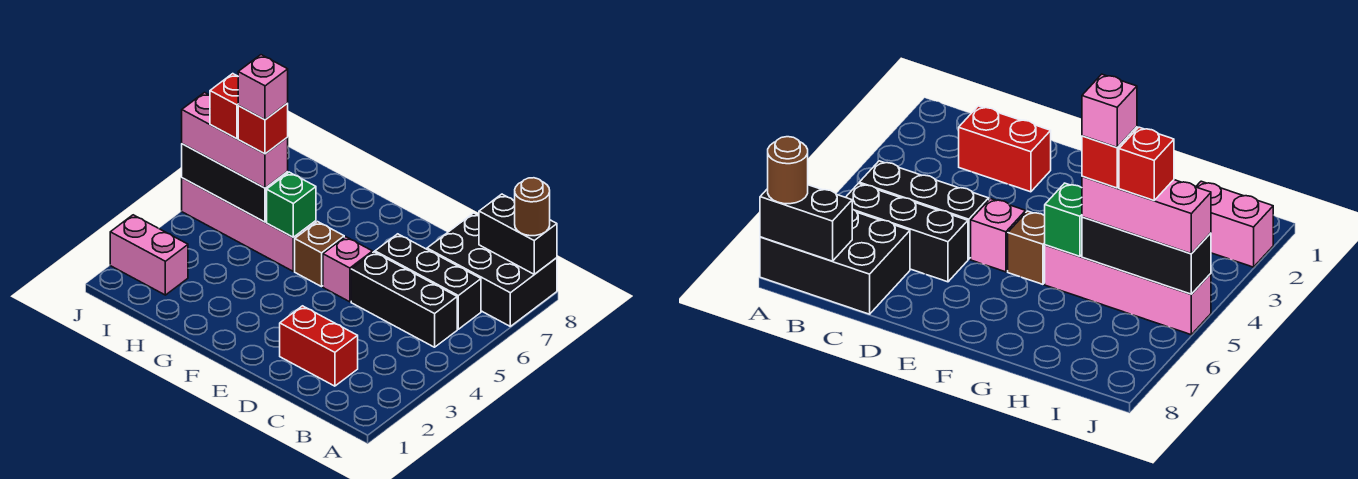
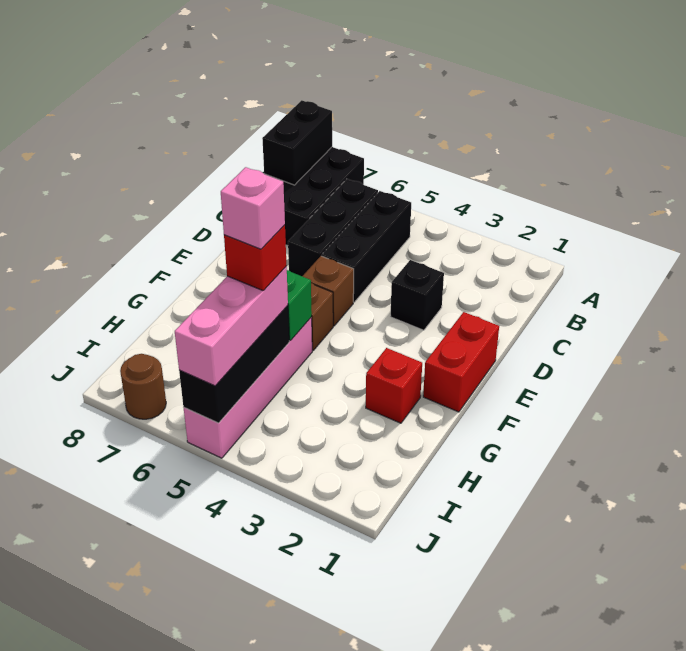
brown round brick A8 level 3 -> brown round brick J7 level 1
red brick C2:D2 level 1 -> red brick E1:F1 level 1
none -> black brick D3 level 1
pink brick E5 level 1 -> brown brick E5 level 1
pink brick I2:J2 level 1 -> none
red brick I5 level 4 -> red brick G2 level 1

